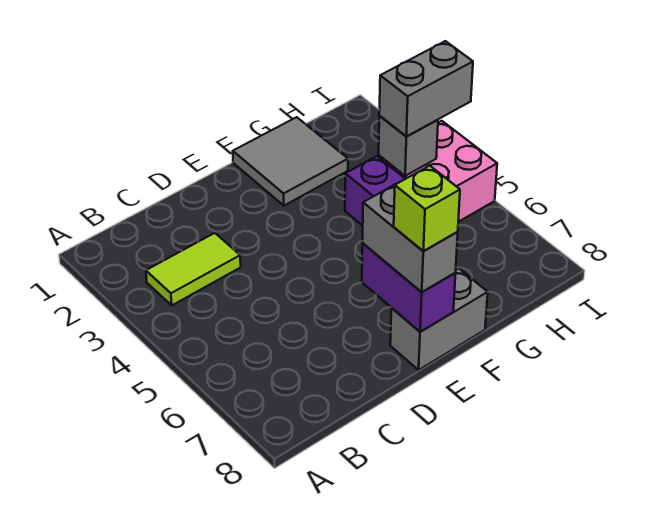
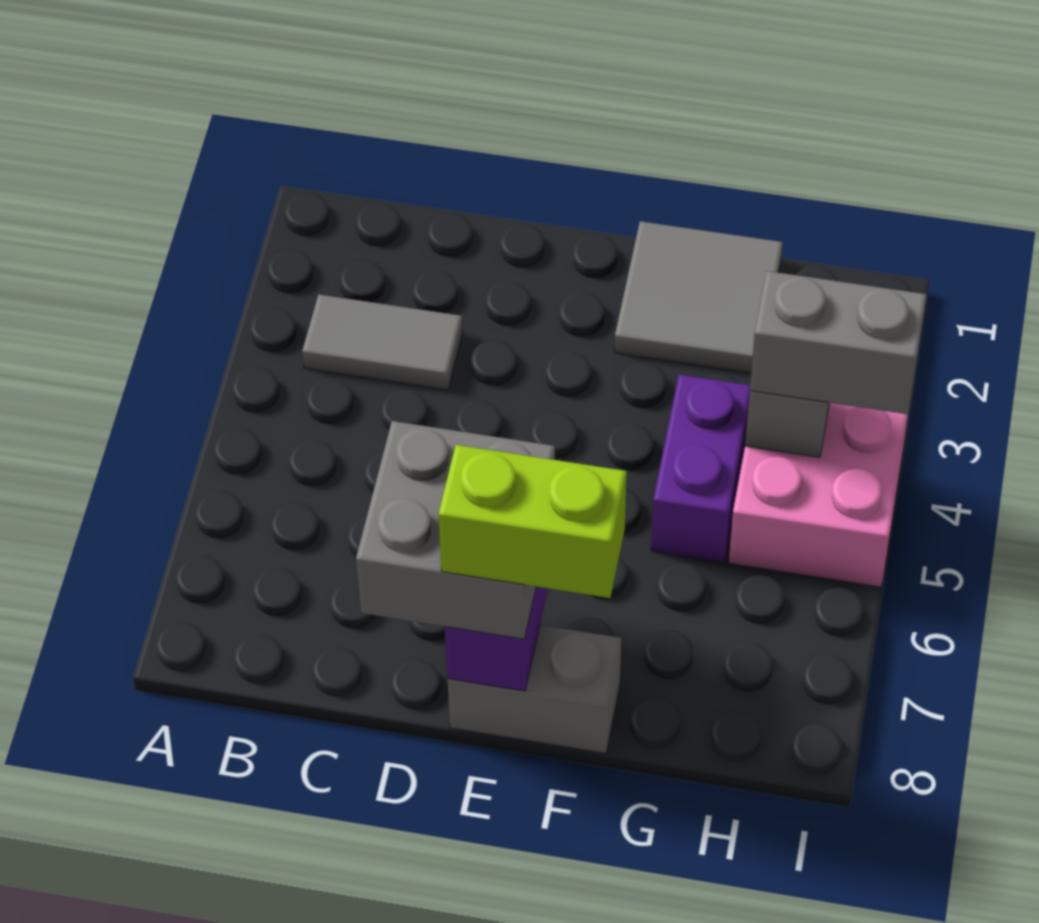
lime tile B3:C3 level 1 -> grey tile B3:C3 level 1
grey brick E7:E8 level 3 -> grey brick D7:E8 level 3
lime brick E8 level 4 -> lime brick E8:F8 level 4

